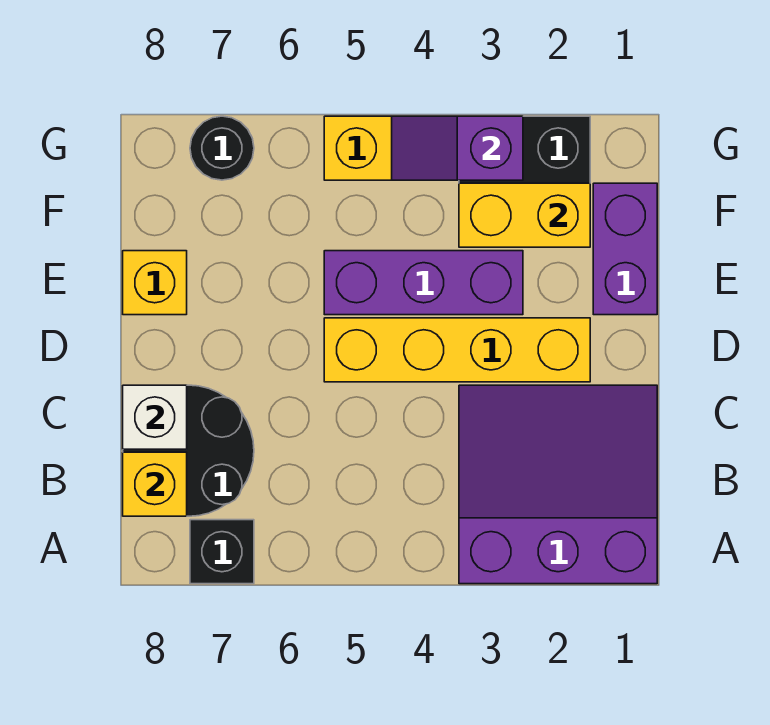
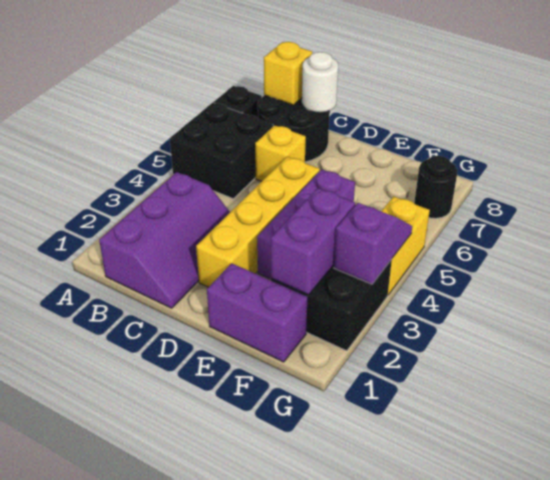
purple slope A1:C3 level 1 top A -> purple slope B1:C3 level 1 top B
none -> black brick A5:B6 level 1
white brick C8 level 2 -> white round brick C8 level 2
yellow brick E8 level 1 -> yellow brick C6 level 1
yellow brick F2:F3 level 2 -> purple brick F2:F3 level 2

